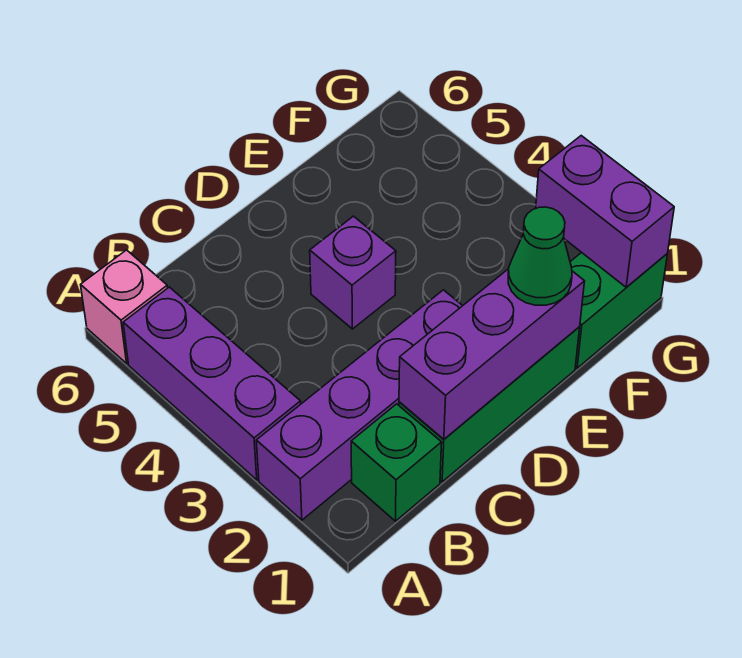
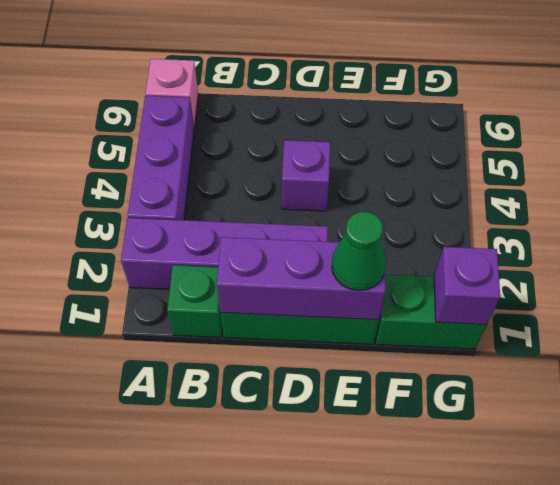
purple brick G1:G2 level 2 -> purple brick G1 level 2

